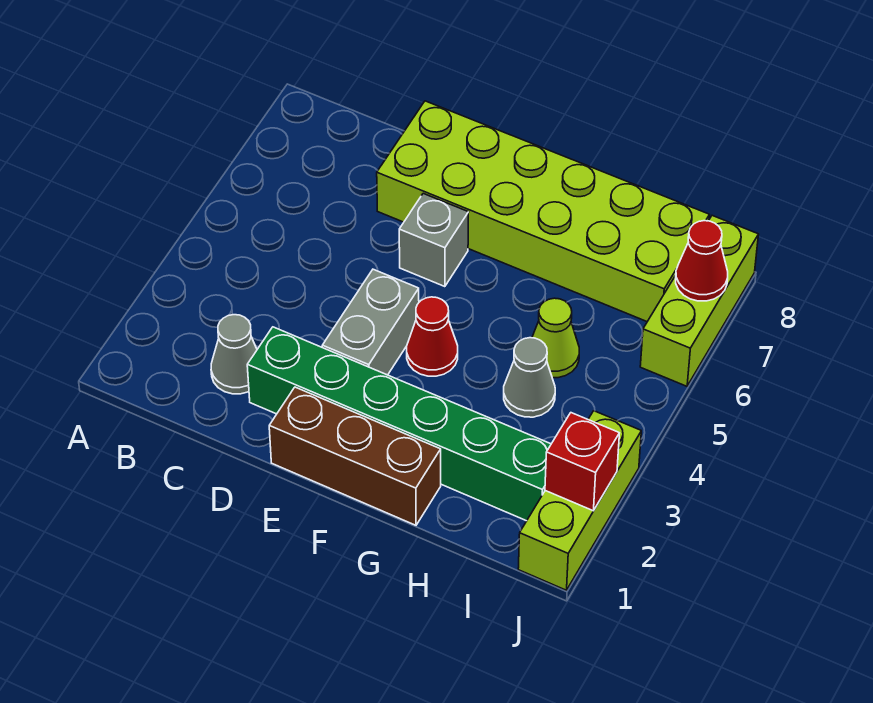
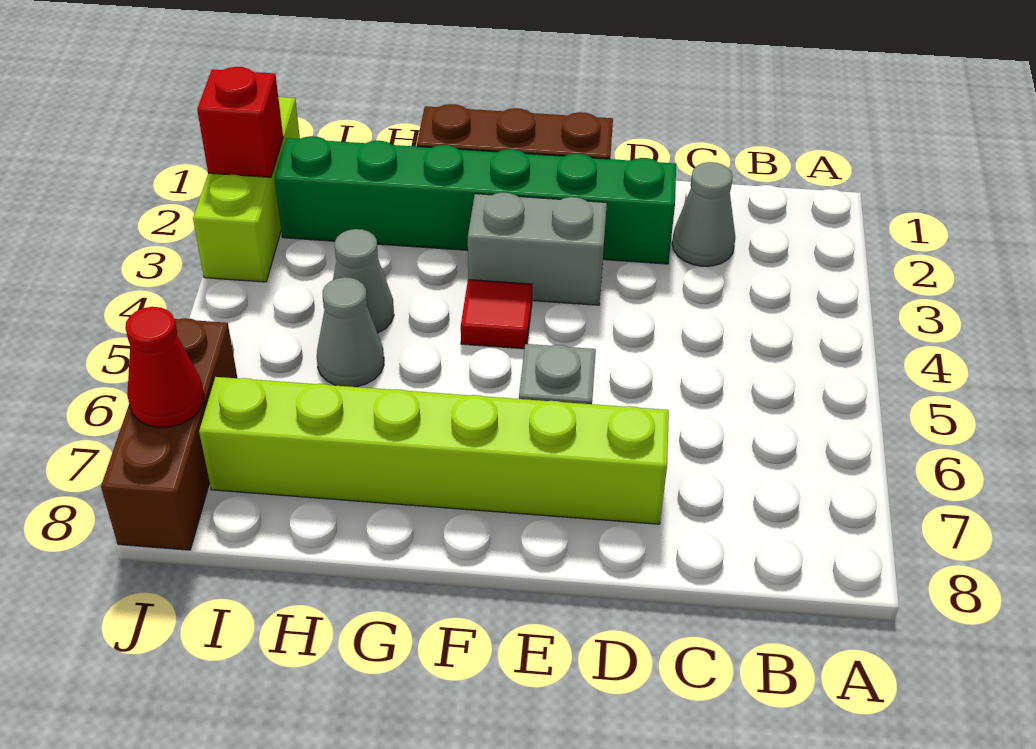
lime brick D7:I8 level 1 -> lime brick D7:I7 level 1
grey brick E3:E4 level 1 -> grey brick E3:F3 level 1
red cone F4 level 1 -> red tile F4 level 1
lime cone H5 level 1 -> grey cone H5 level 1
lime brick J6:J8 level 1 -> brown brick J6:J8 level 1

